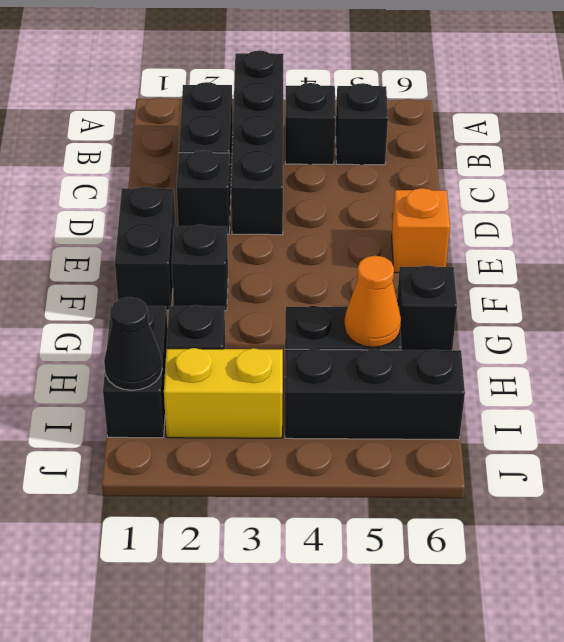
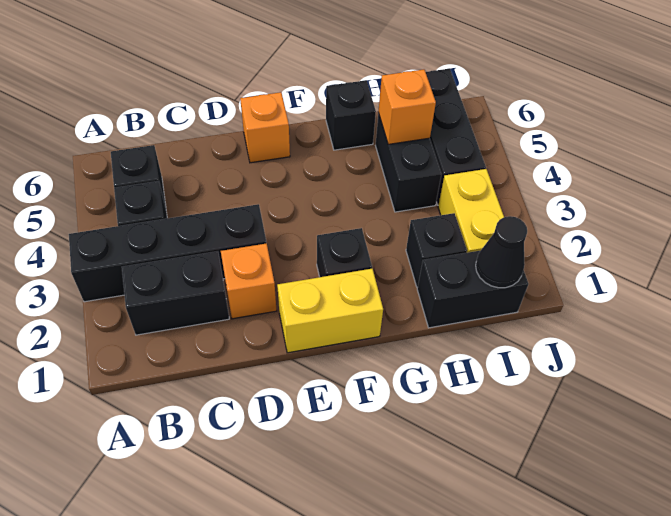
black brick D2 level 1 -> orange brick D2 level 1
black brick E1:F1 level 1 -> yellow brick E1:F1 level 1
orange cone H5 level 2 -> orange brick H5 level 2

